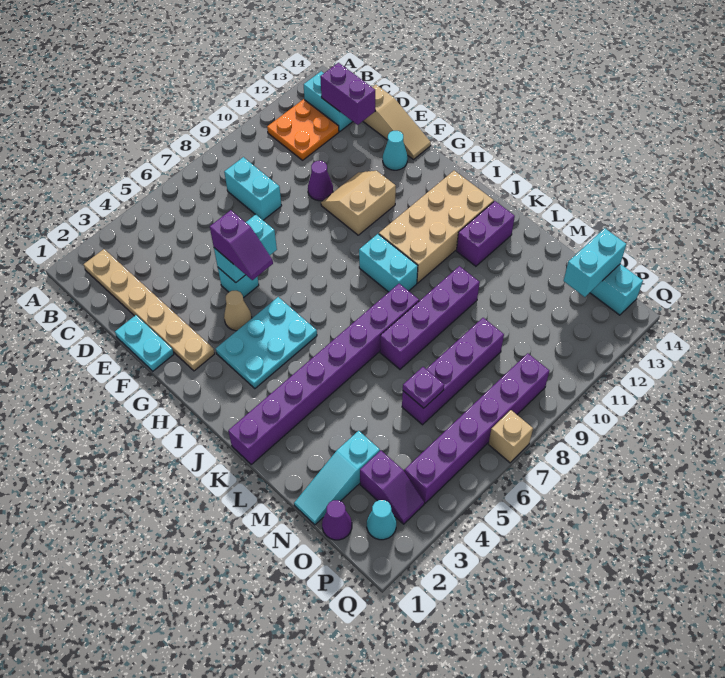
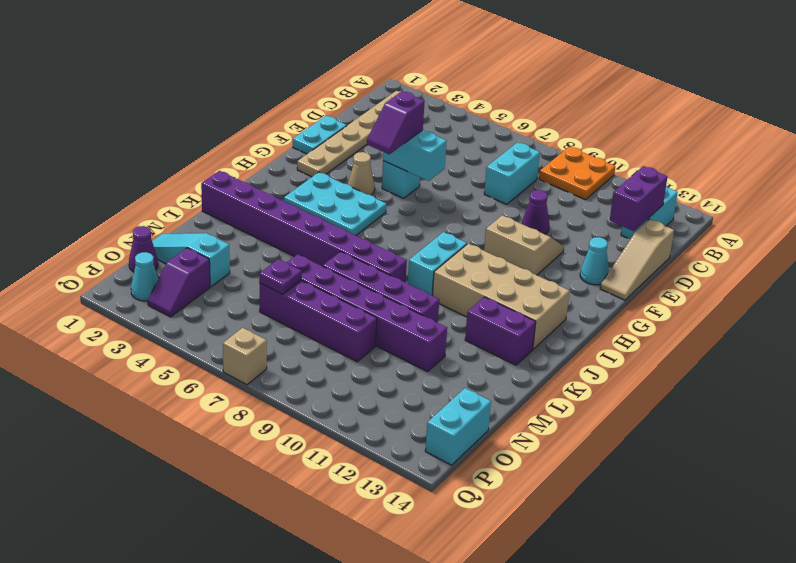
orange plate B11:C12 level 1 -> orange plate A9:B10 level 1
cyan brick O13:O14 level 2 -> none
purple brick P4:P9 level 1 -> purple brick M6:M11 level 1

